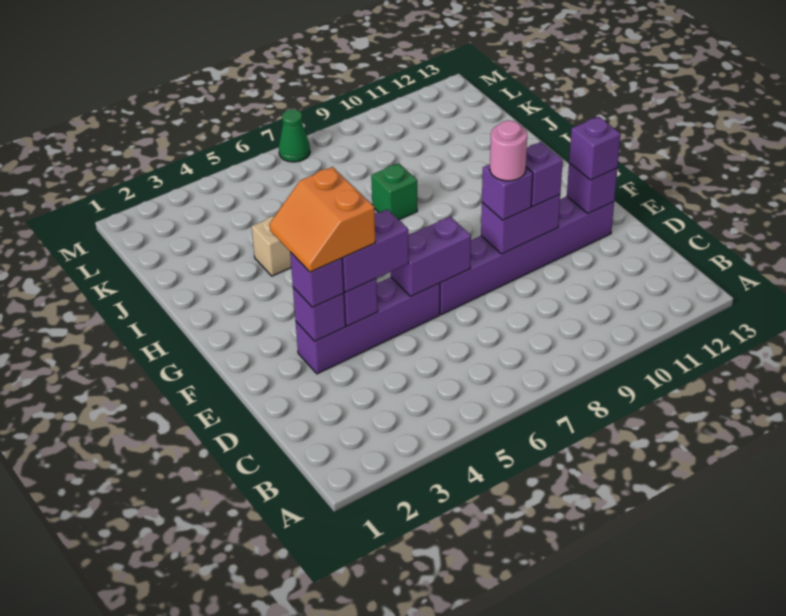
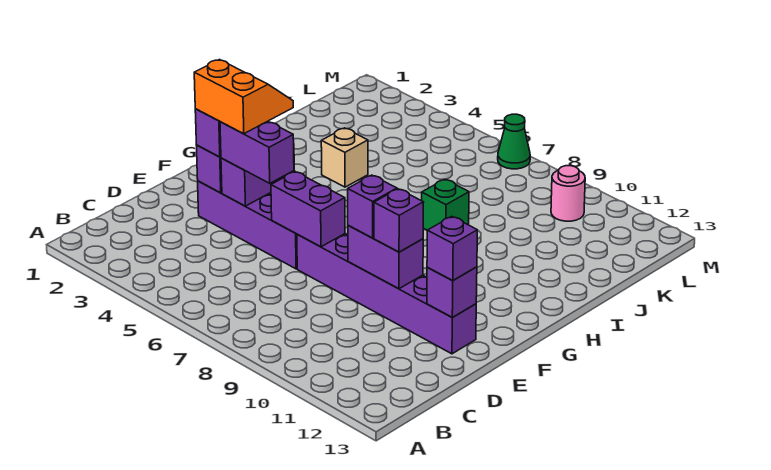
orange slope E3:F4 level 4 top 4 -> orange slope E3:F4 level 4 top E
pink round brick E9 level 4 -> pink round brick L10 level 1

